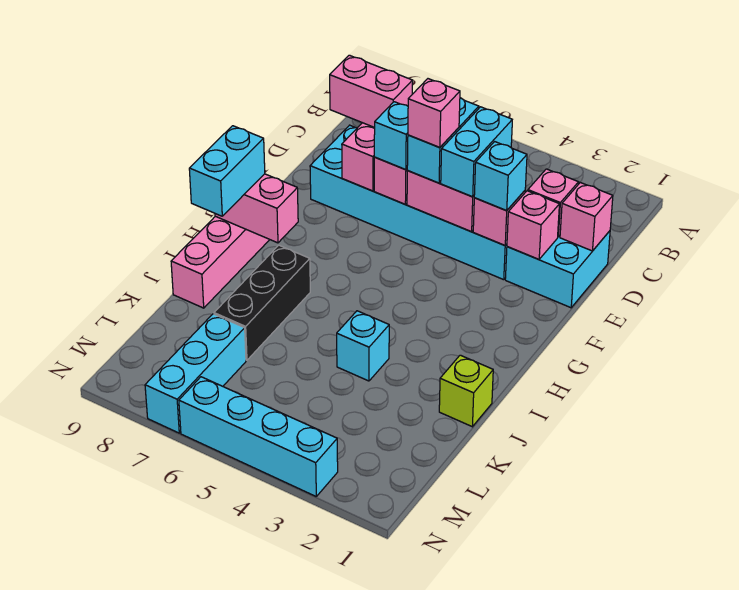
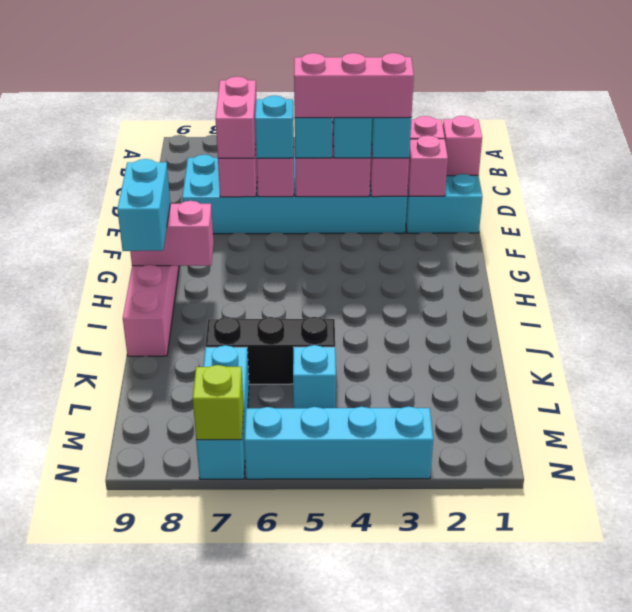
pink brick D7:D8 level 3 -> pink brick D7:E7 level 3
pink brick E5 level 4 -> pink brick E3:E5 level 4
black brick I7:K7 level 1 -> black brick K5:K7 level 1
lime brick J1 level 1 -> lime brick N7 level 2
cyan brick J4 level 1 -> cyan brick L5 level 1

